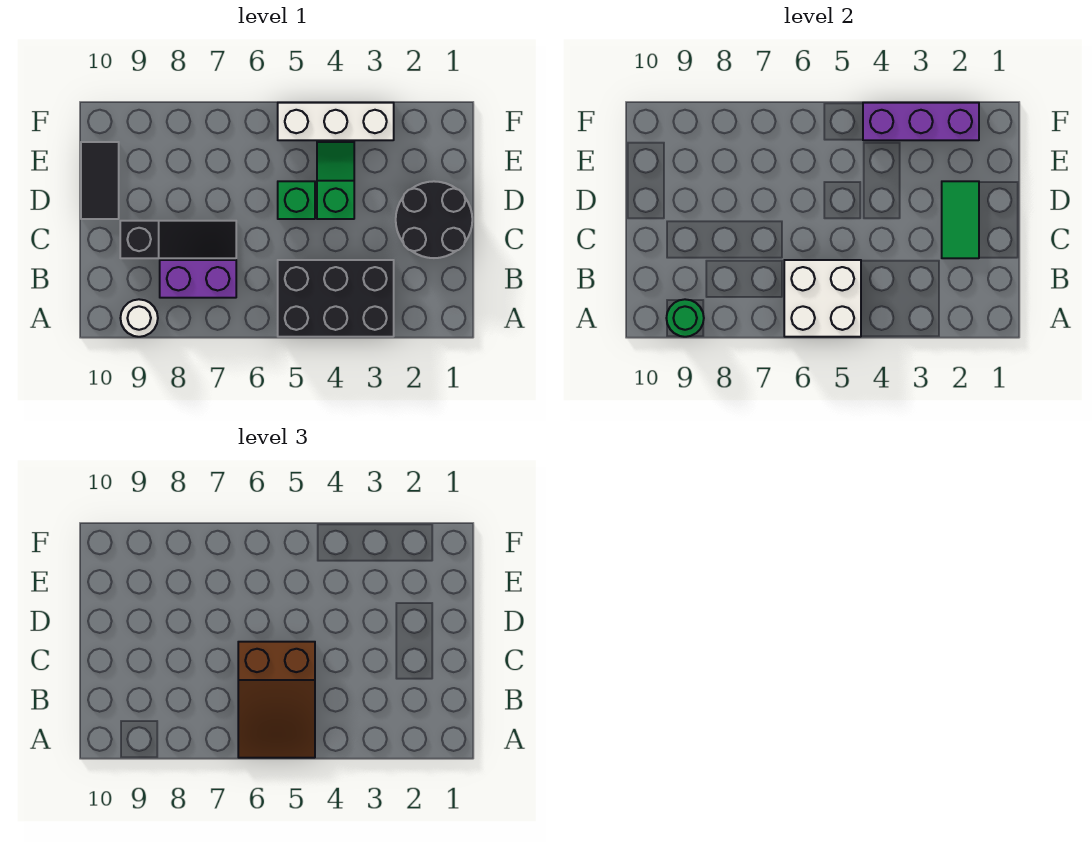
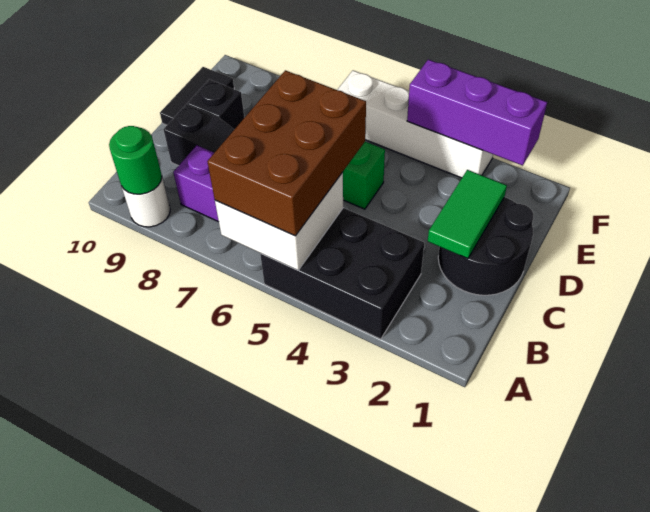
brown slope A5:C6 level 3 top C -> brown brick A5:C6 level 3
green slope D4:E4 level 1 top D -> none
none -> black brick D9 level 1
white brick F3:F5 level 1 -> white brick F3:F6 level 1

